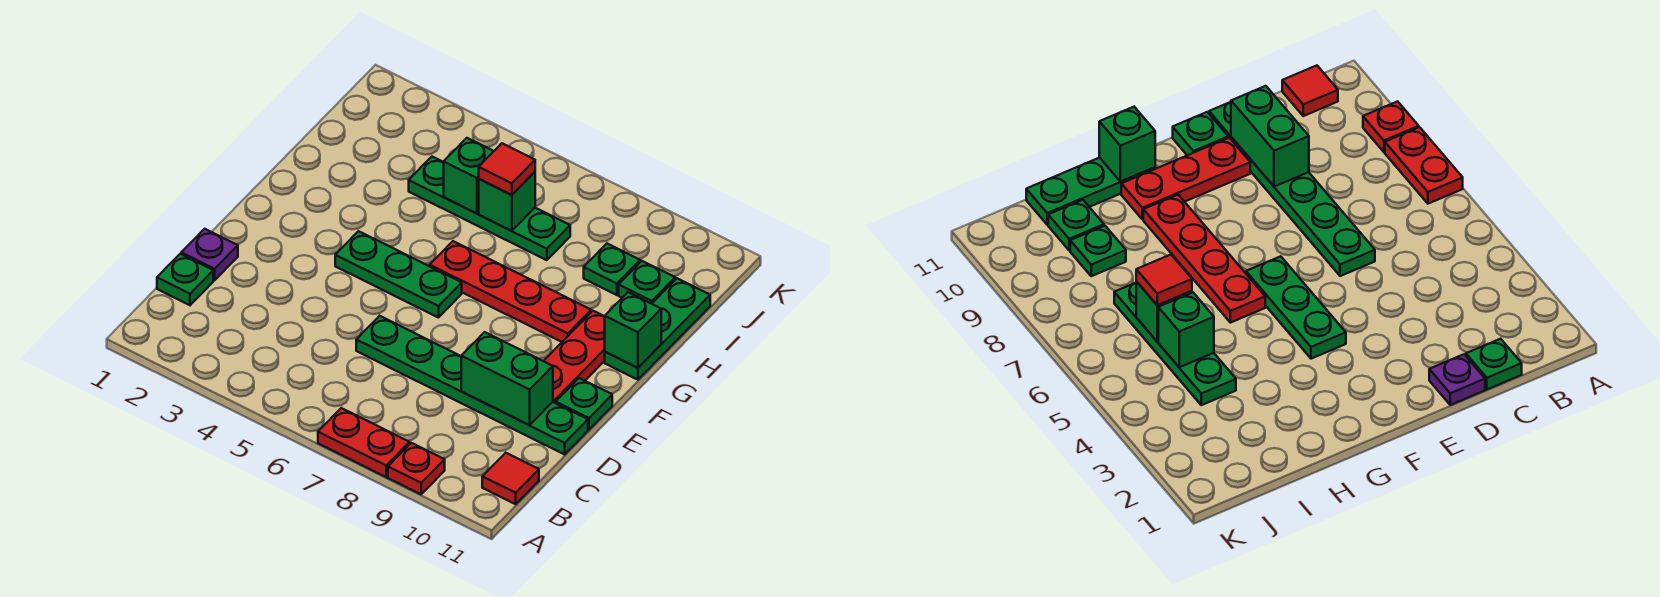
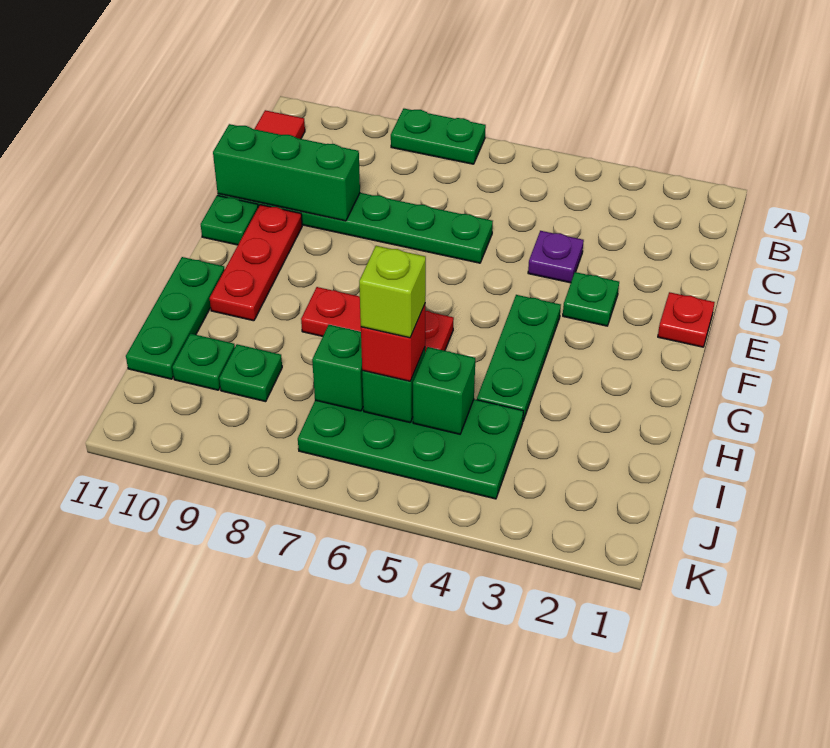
red plate A7:A8 level 1 -> green plate A7:A8 level 1
red plate A9 level 1 -> red plate E1 level 1
green plate C1 level 1 -> green plate E3 level 1
purple plate D1 level 1 -> purple plate D4 level 1
green brick D9:D10 level 2 -> green brick D9:D11 level 2
green plate F4:F6 level 1 -> green plate F4:H4 level 1
red plate G6:G9 level 1 -> red plate G6:G8 level 1
green brick G11 level 2 -> green brick I7 level 2
green plate I4:I7 level 1 -> green plate I4:J7 level 1
red tile I6 level 3 -> red brick I6 level 3
none -> lime brick I6 level 4

